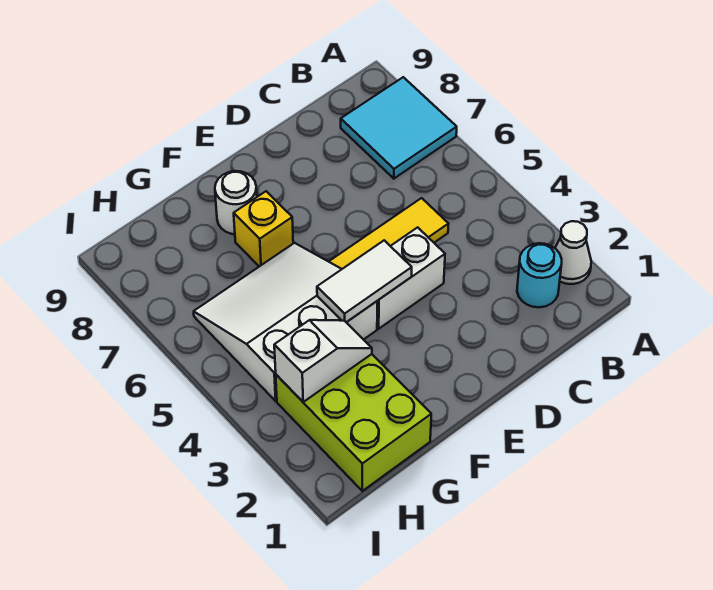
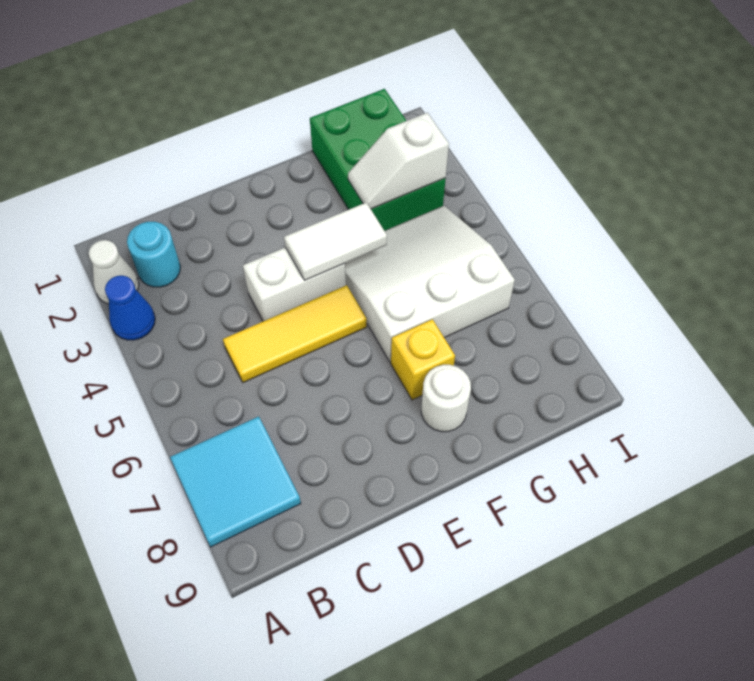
none -> blue cone A3 level 1
white slope F4:H6 level 1 top 4 -> white slope F4:H6 level 1 top 6
lime brick G1:H3 level 1 -> green brick G1:H3 level 1

